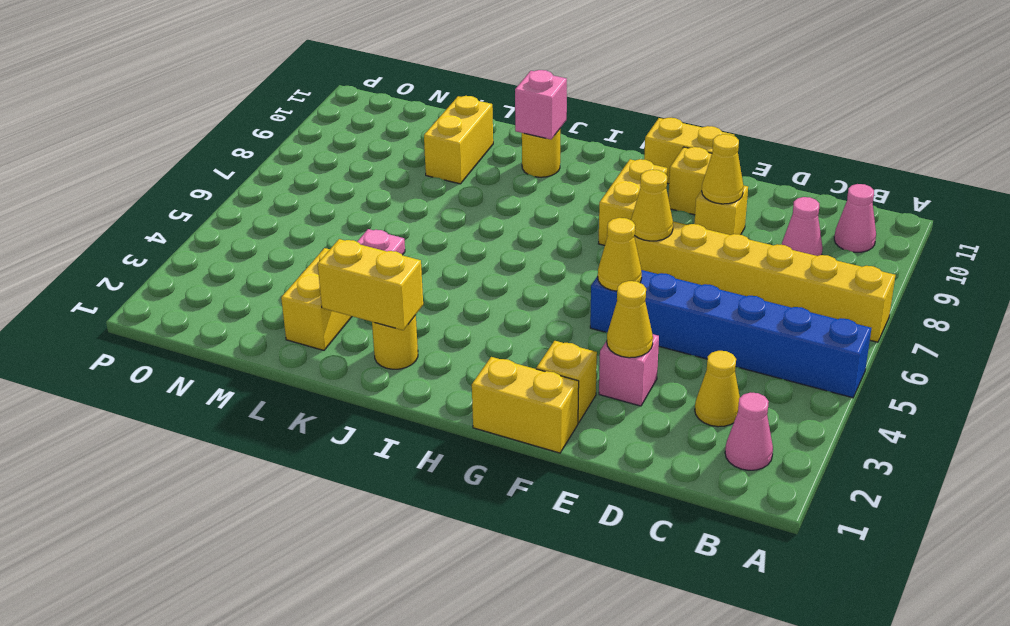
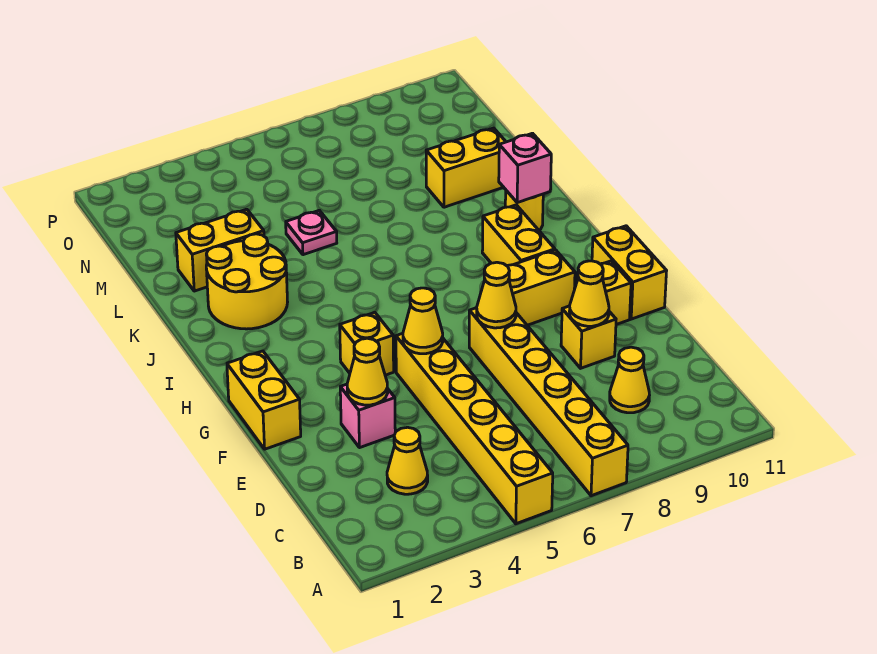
blue brick A5:F5 level 1 -> yellow brick A5:F5 level 1
pink cone B2 level 1 -> none
pink cone B10 level 1 -> none
pink cone C9 level 1 -> yellow cone C9 level 1
yellow brick F2 level 1 -> yellow brick G4 level 1
yellow round brick J2 level 1 -> yellow round brick J2:K3 level 1
yellow brick J2:K2 level 2 -> yellow brick H9:I9 level 1

